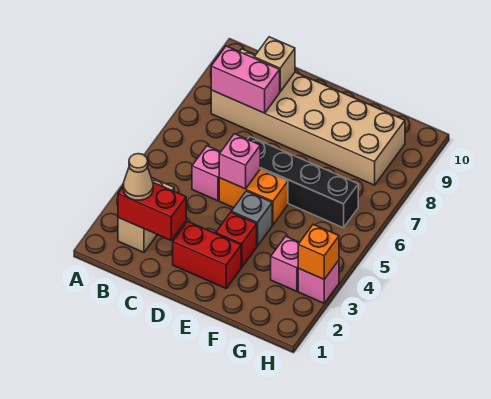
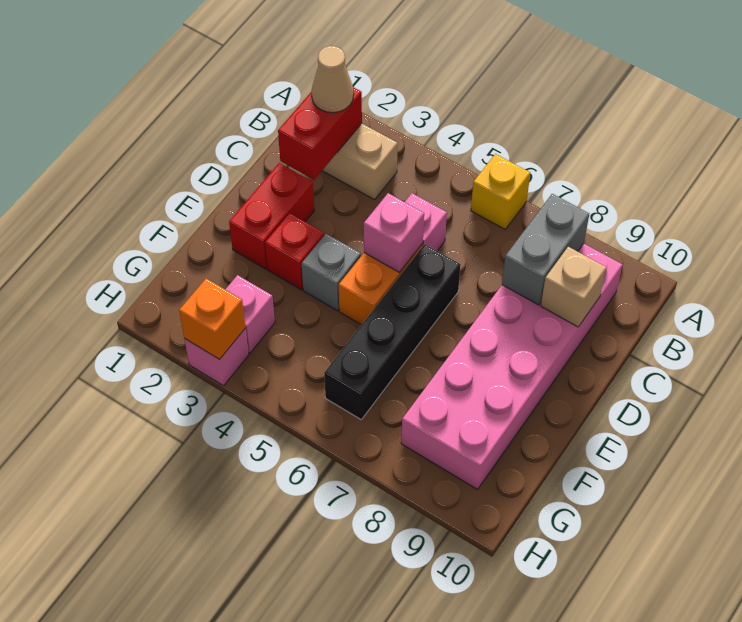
none -> yellow brick A6 level 1
tan brick B8:G9 level 1 -> pink brick B8:G9 level 1
pink brick B8:C8 level 2 -> grey brick B8:C8 level 2

